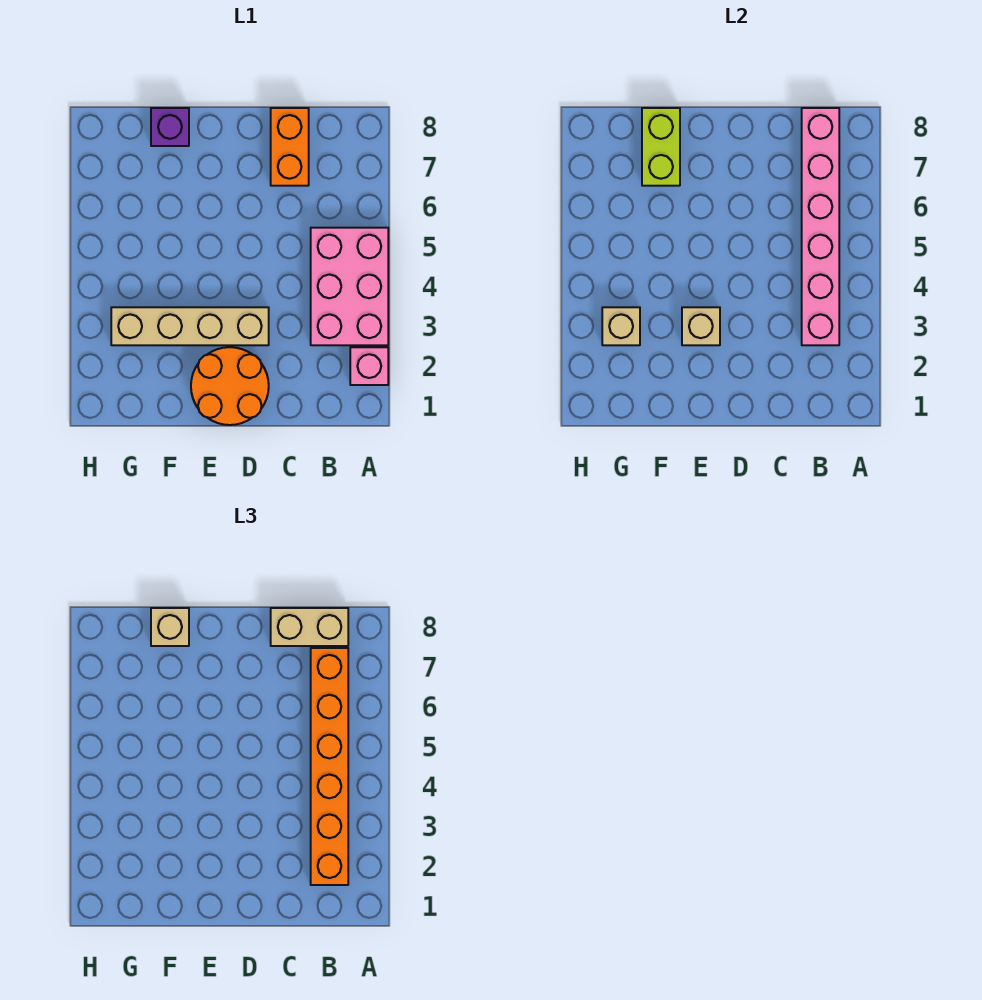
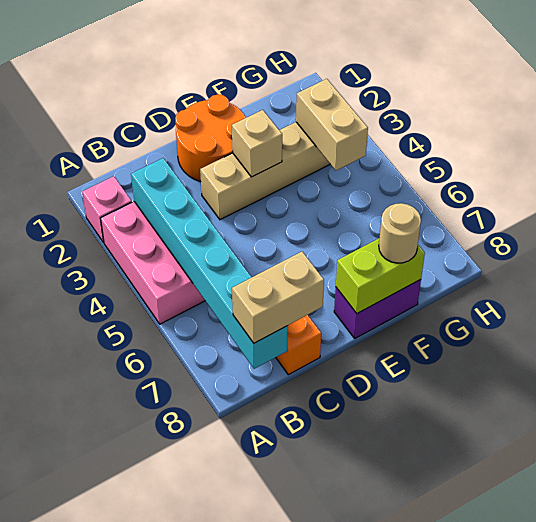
orange brick B2:B7 level 3 -> none
pink brick B3:B8 level 2 -> cyan brick B3:B8 level 2
lime brick F7:F8 level 2 -> lime brick E8:F8 level 2
purple brick F8 level 1 -> purple brick E8:F8 level 1
tan brick F8 level 3 -> tan round brick F8 level 3
tan brick G3 level 2 -> tan brick G3:G4 level 2

